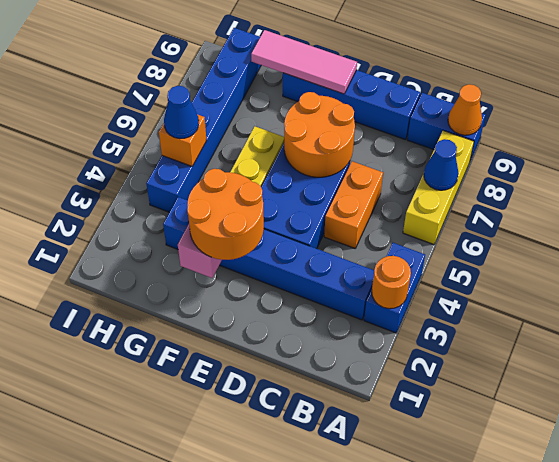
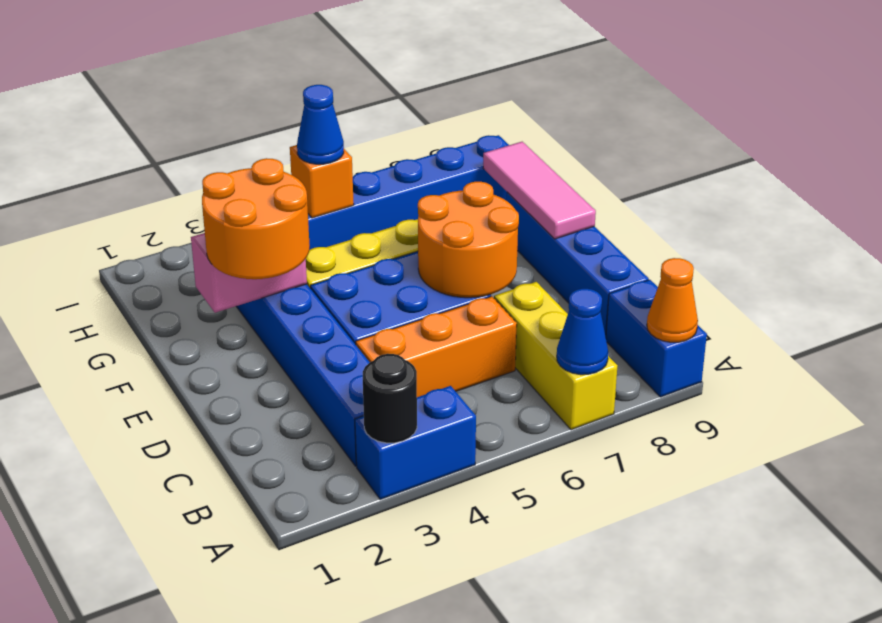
orange round brick A3 level 2 -> black round brick A3 level 2
yellow brick A6:A8 level 1 -> yellow brick A7:C7 level 1
orange brick C5:C6 level 1 -> orange brick C4:C6 level 1

